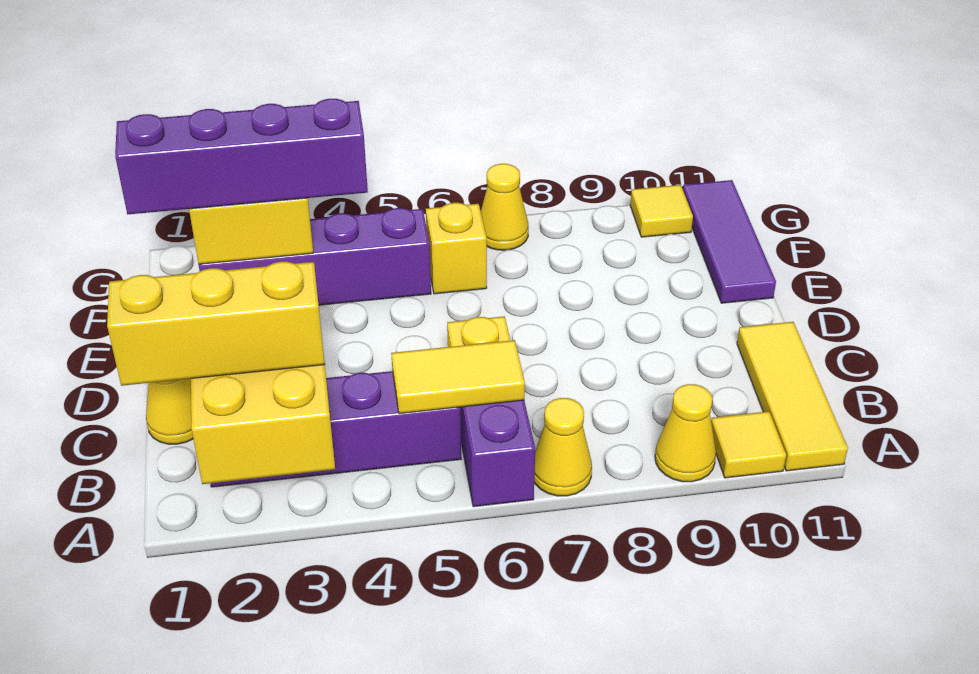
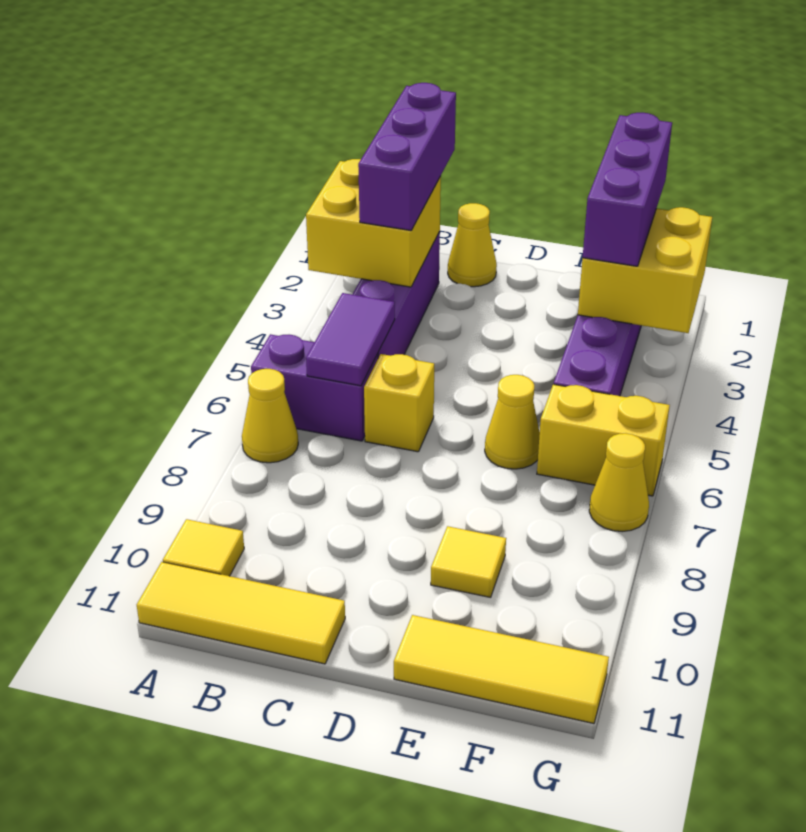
yellow cone A9 level 1 -> yellow cone E6 level 1
yellow brick B1:B3 level 3 -> purple brick B1:B3 level 3
yellow tile B5:B6 level 2 -> purple tile B5:B6 level 2
purple tile E11:G11 level 1 -> yellow tile E11:G11 level 1
purple brick F1:F4 level 3 -> purple brick F1:F3 level 3
yellow brick F6 level 1 -> yellow brick F6:G6 level 1
yellow tile G10 level 1 -> yellow tile E9 level 1

